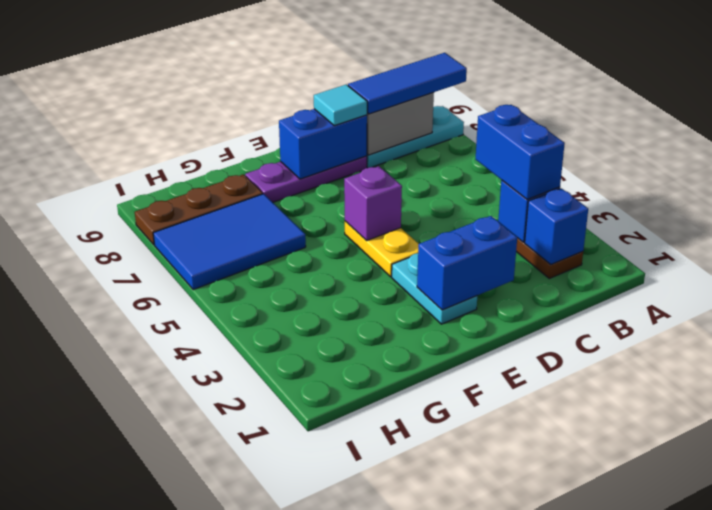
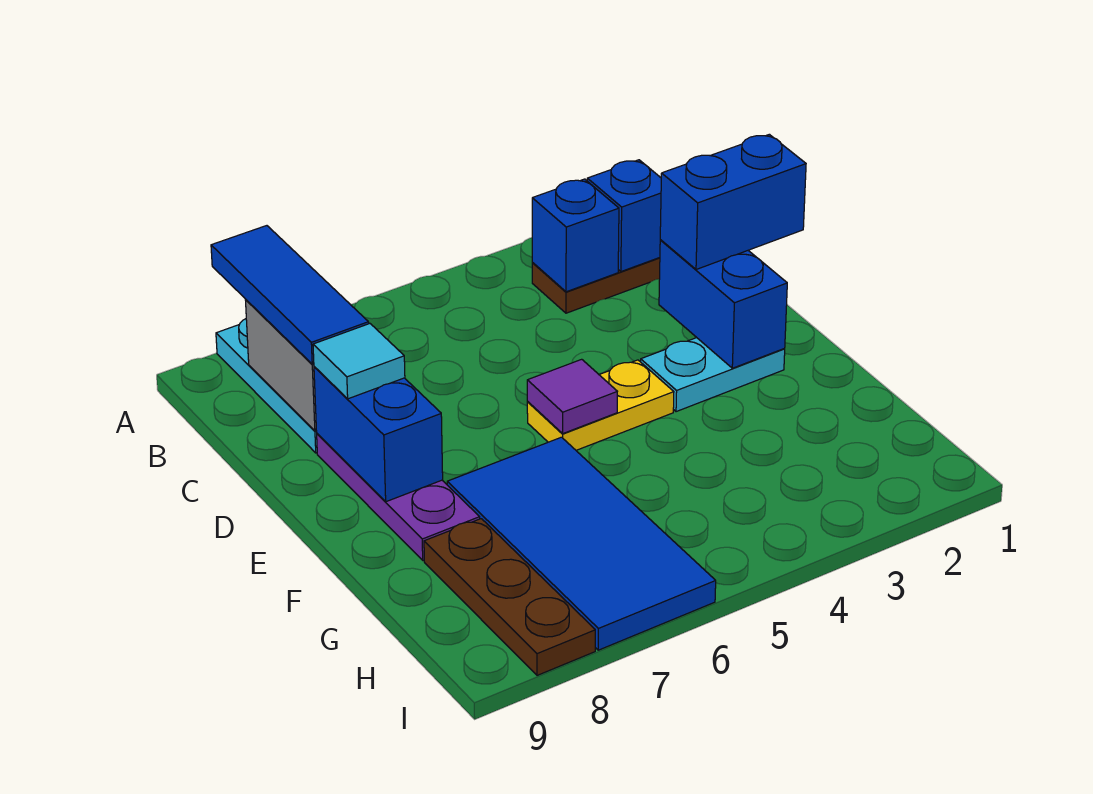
blue brick B3:B4 level 3 -> blue brick D1:D2 level 3
purple brick E5 level 2 -> purple tile E5 level 2
blue tile G6:I7 level 1 -> blue tile F6:I7 level 1

